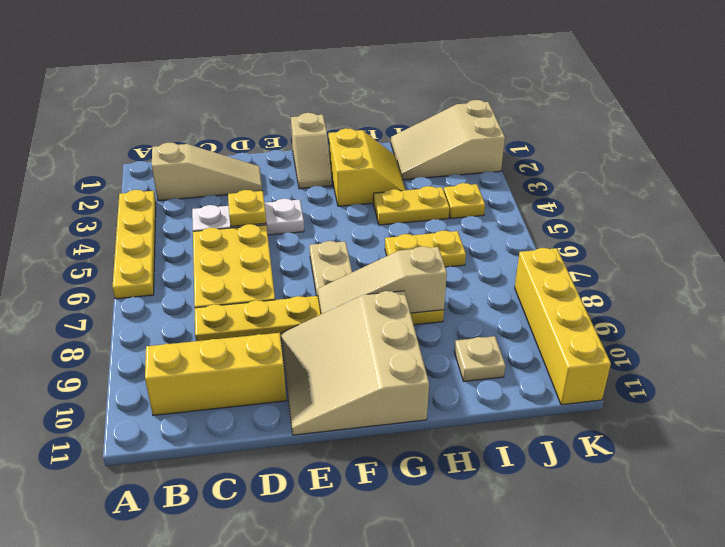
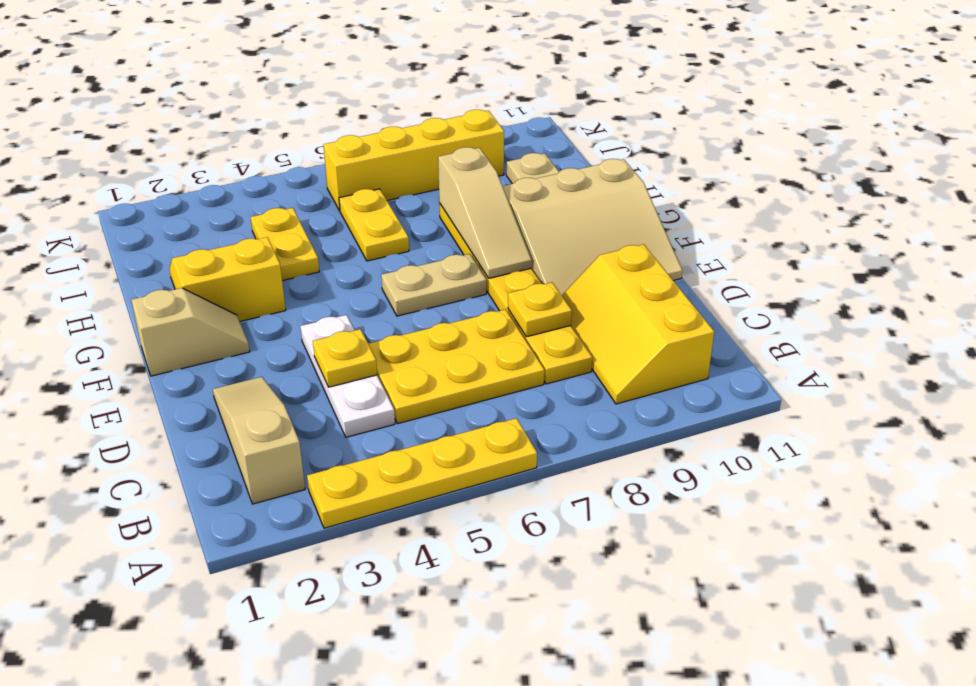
tan slope I1:K2 level 1 top K -> none
yellow plate J4 level 1 -> yellow plate D8 level 2
yellow brick K8:K11 level 1 -> yellow brick J6:J9 level 1

